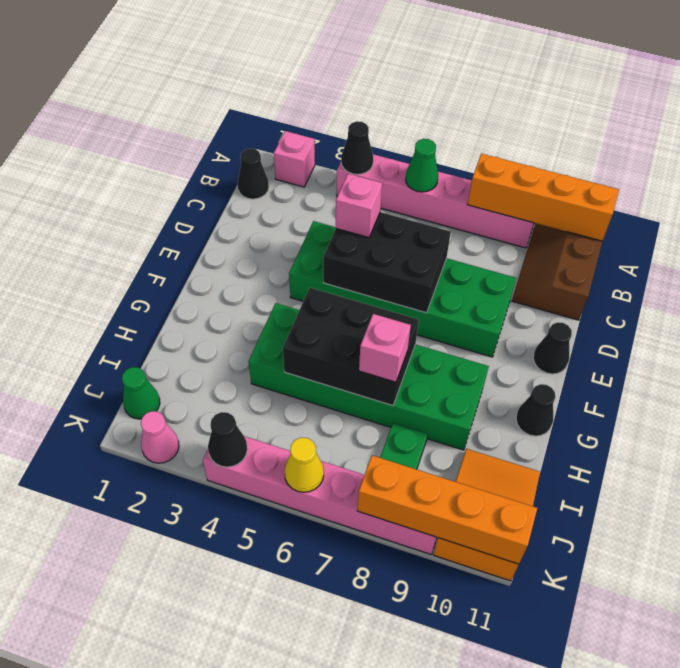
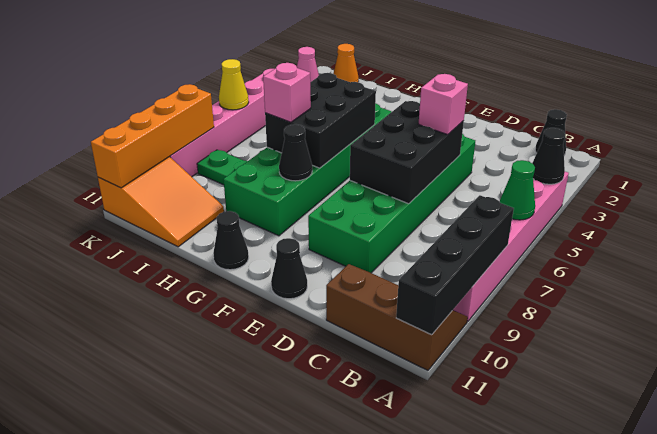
pink brick A2 level 1 -> none
orange brick A8:A11 level 2 -> black brick A8:A11 level 2
green cone J1 level 1 -> orange cone J1 level 1
black cone K4 level 2 -> black cone G8 level 2

